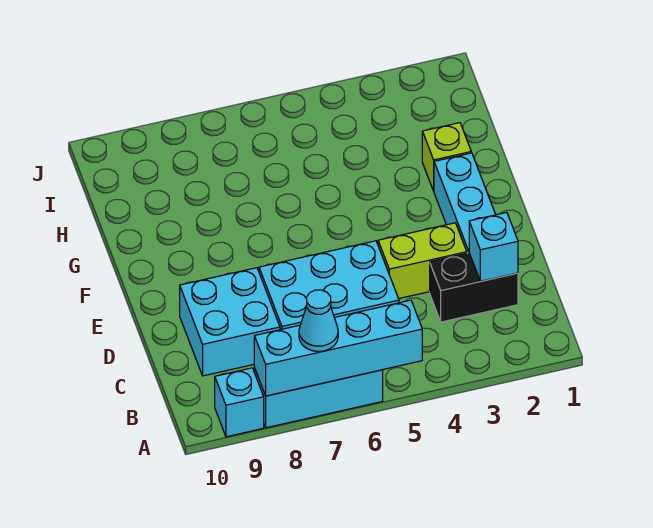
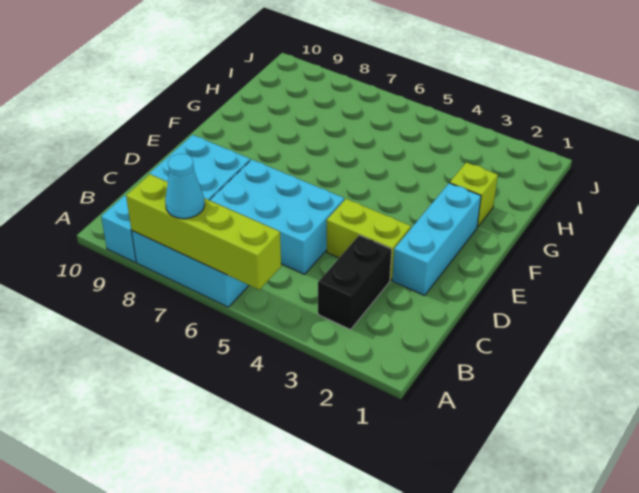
cyan brick A5:A8 level 2 -> lime brick A5:A8 level 2
black brick C2:C3 level 1 -> black brick B3:C3 level 1
cyan brick C2 level 2 -> none

